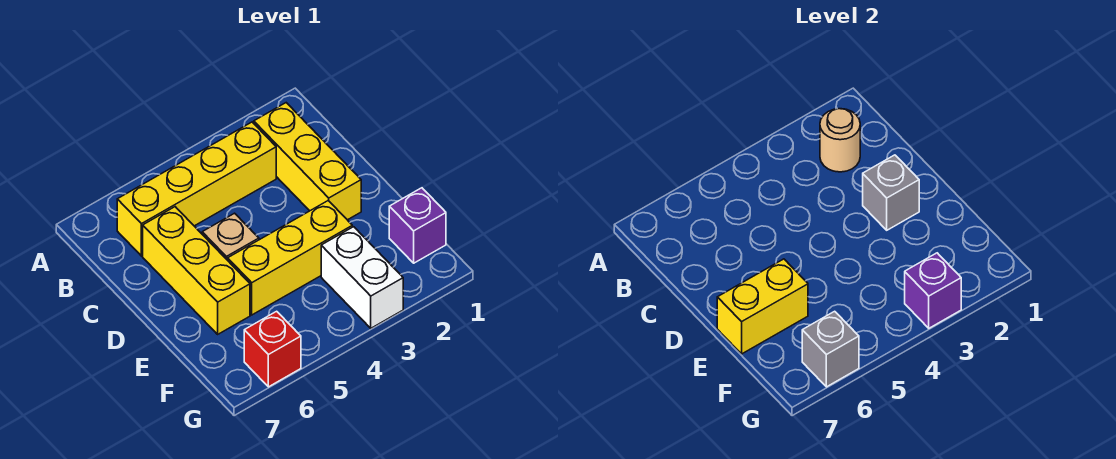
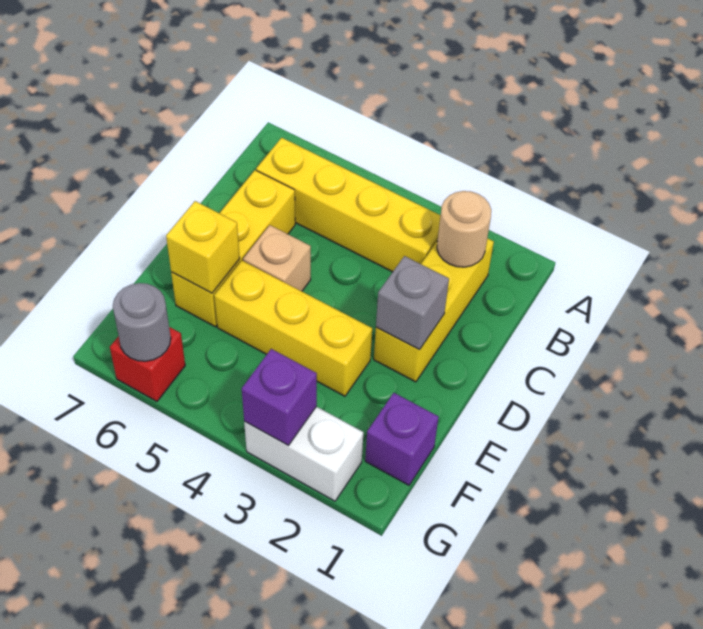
yellow brick E6:E7 level 2 -> yellow brick E6 level 2
white brick F3:G3 level 1 -> white brick G2:G3 level 1
grey brick G6 level 2 -> grey round brick G6 level 2

